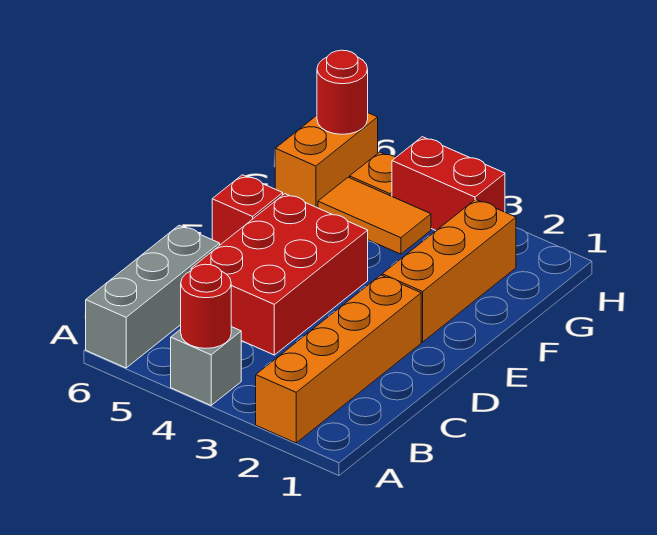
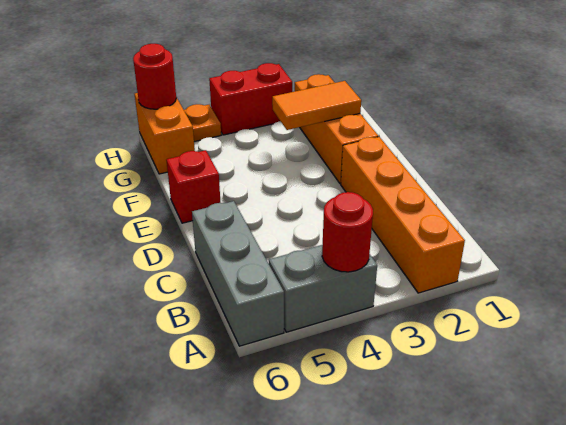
grey brick A4 level 1 -> grey brick A4:A5 level 1
red brick C4:E5 level 1 -> none
orange tile G4:G5 level 1 -> orange tile F2:F3 level 2

